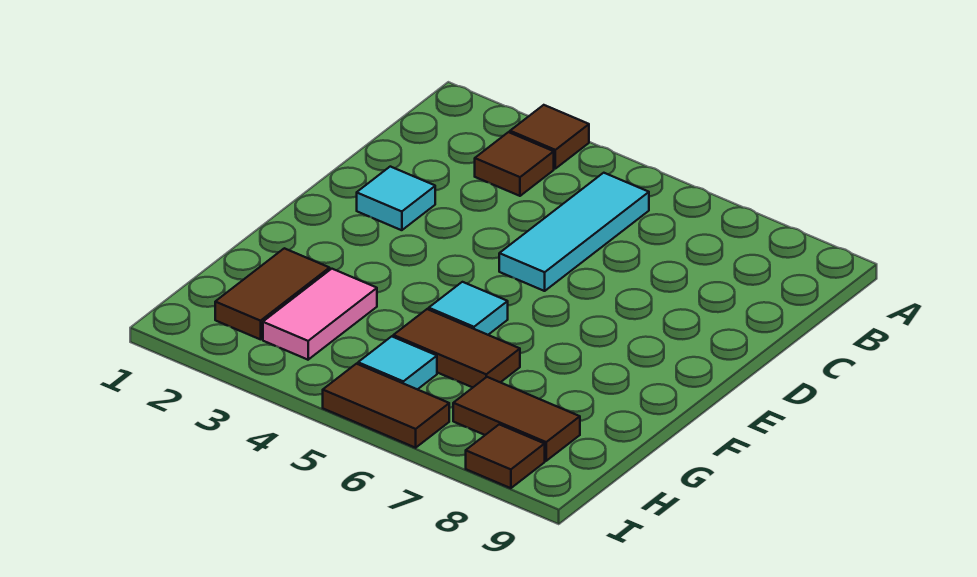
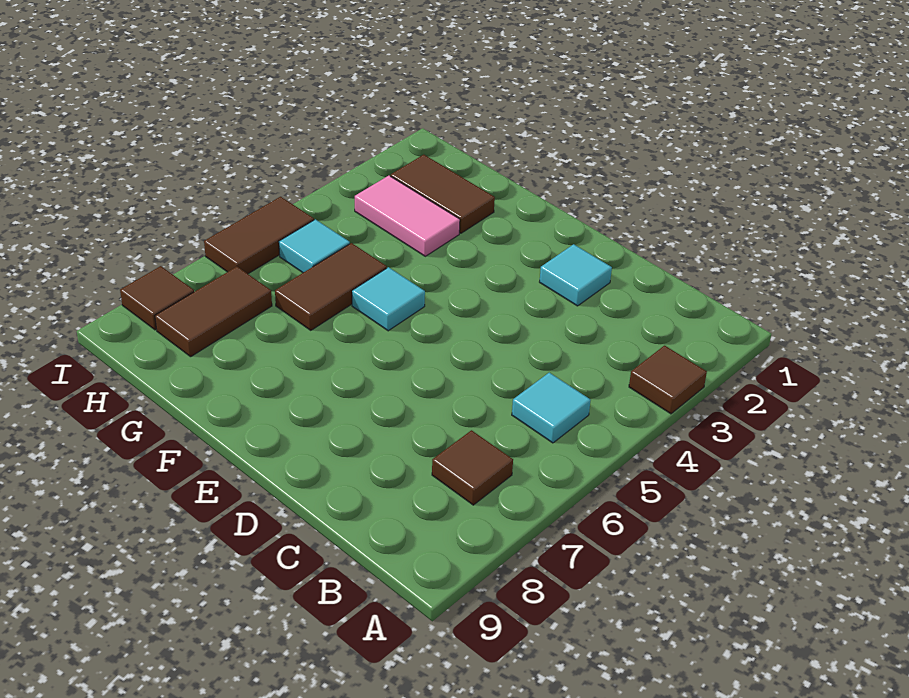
brown tile B3 level 1 -> brown tile B7 level 1
cyan tile B5:D5 level 1 -> cyan tile B5 level 1

